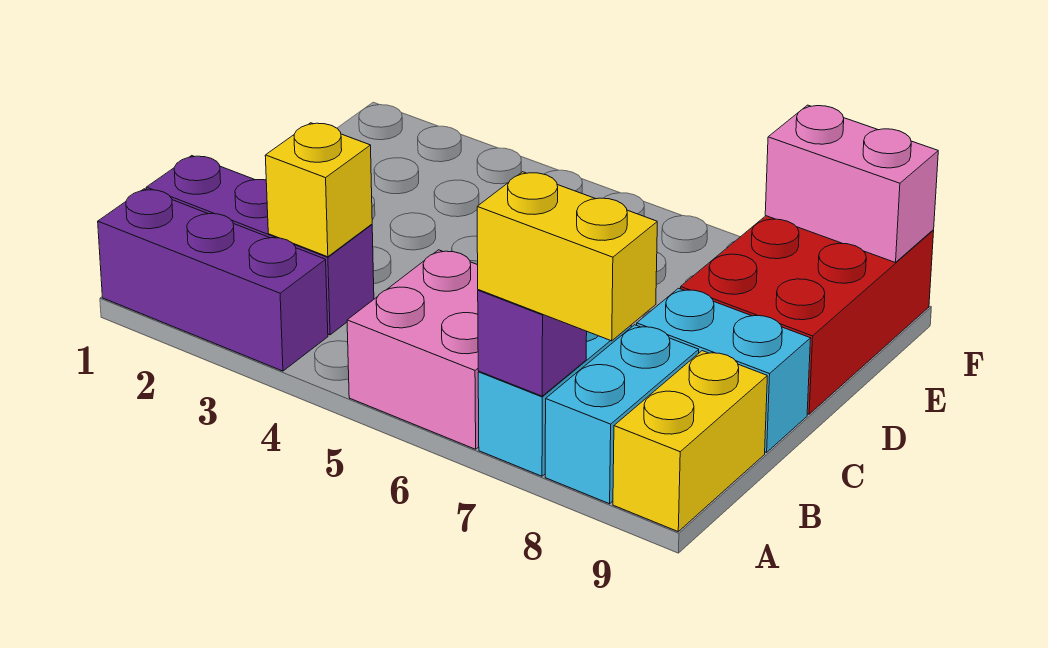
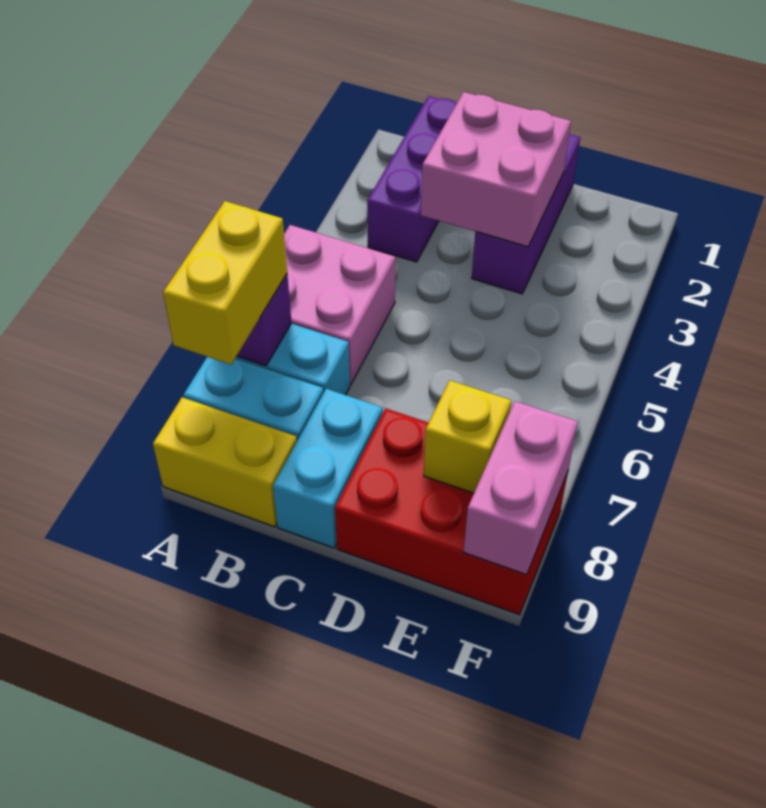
purple brick A1:A3 level 1 -> purple brick D1:D3 level 1
yellow brick B3 level 2 -> yellow brick E8 level 2
none -> pink brick C2:D3 level 2

